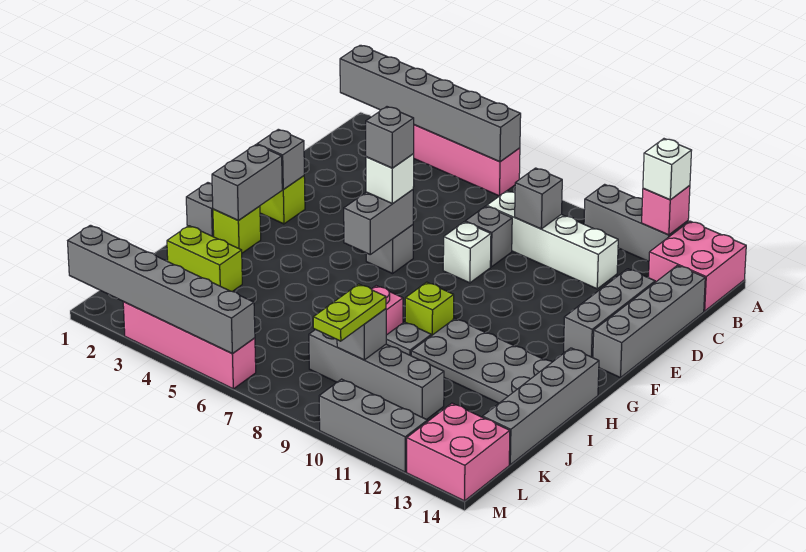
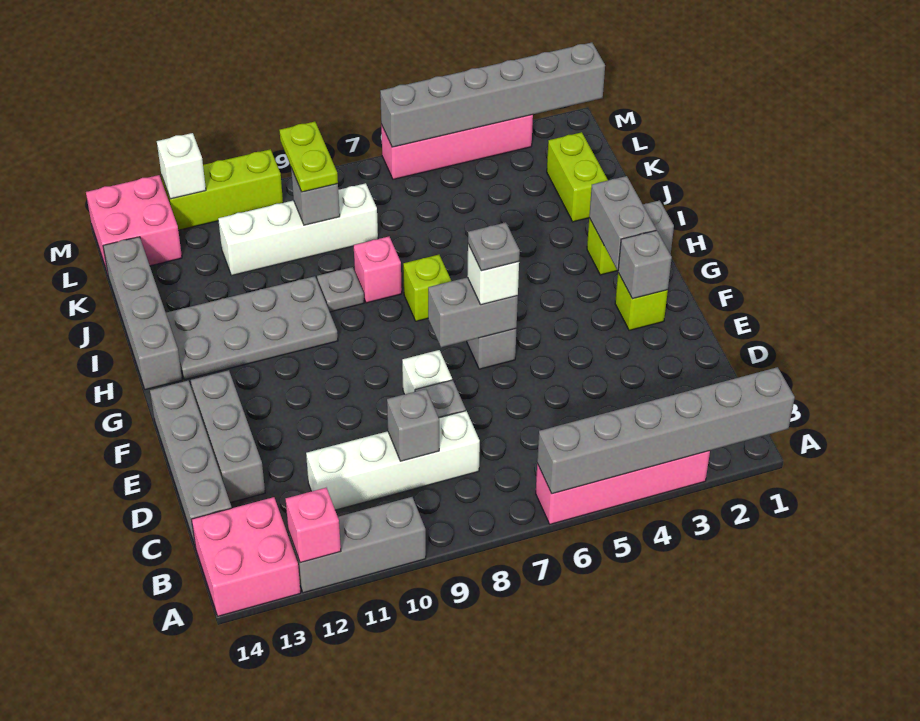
white brick A12 level 3 -> white brick M12 level 2
grey brick F6:G6 level 2 -> grey brick F6:F7 level 2
grey brick F6 level 4 -> grey plate F6 level 4
lime brick H9 level 1 -> lime brick H7 level 1
lime brick J2:J3 level 1 -> lime brick J2:K2 level 1
grey brick K8:K11 level 1 -> white brick K8:K11 level 1
grey brick M10:M12 level 1 -> lime brick M10:M12 level 1

